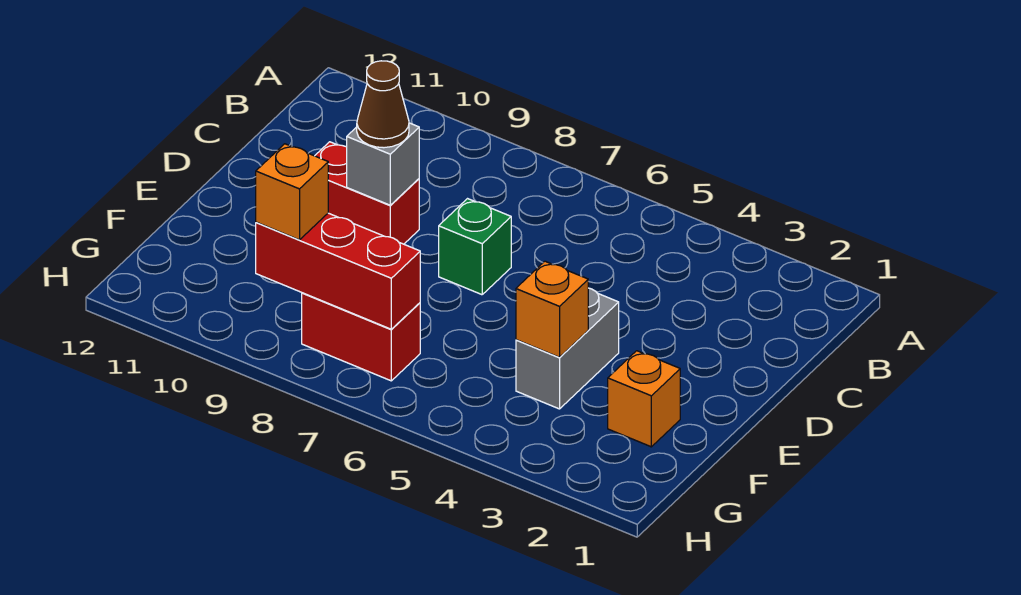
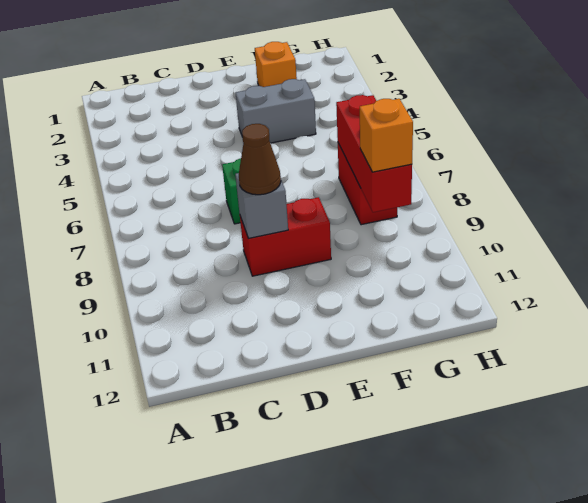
red brick D9:D10 level 1 -> red brick D9:E9 level 1
orange brick F4 level 2 -> none

